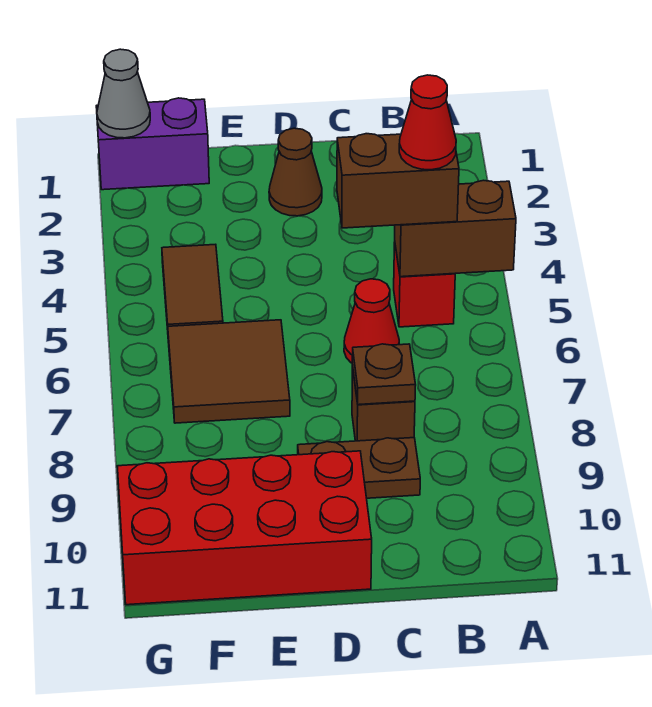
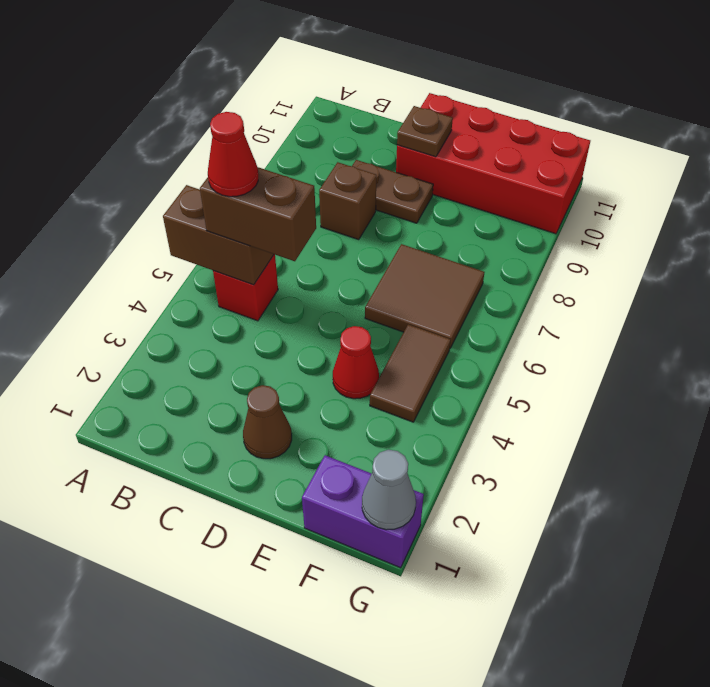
red cone C6 level 1 -> red cone E4 level 1
brown plate C8 level 2 -> brown plate D10 level 2

